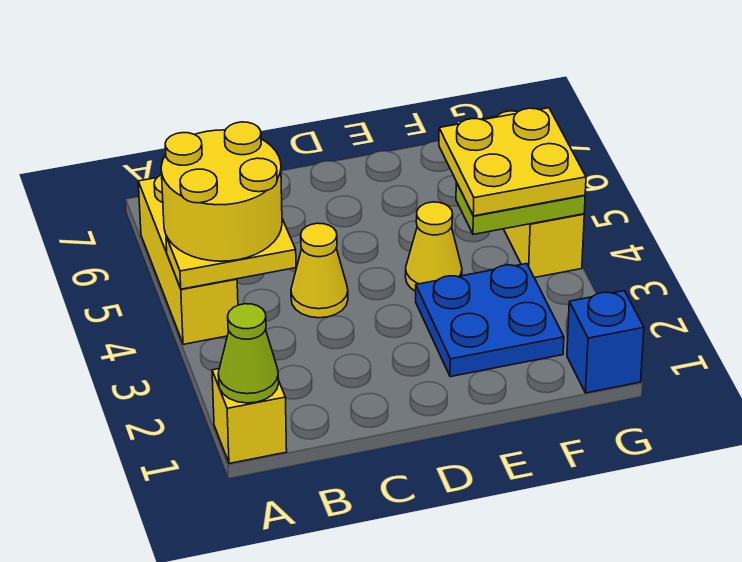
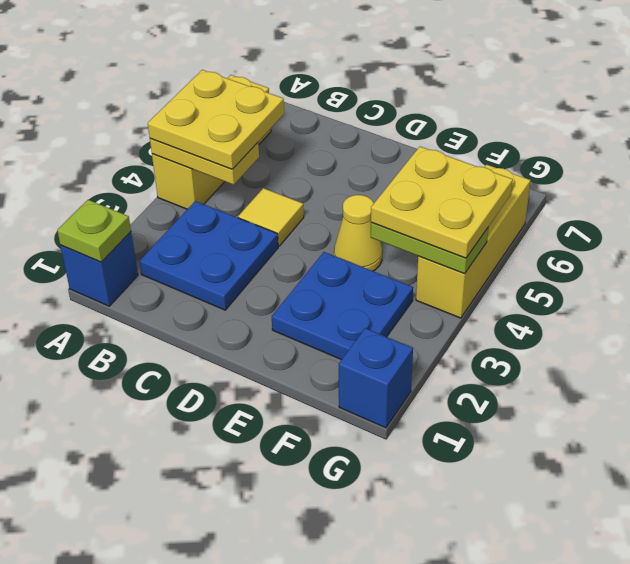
yellow brick A1 level 1 -> blue brick A1 level 1
lime cone A1 level 2 -> lime plate A1 level 2
yellow round brick A4:B5 level 3 -> yellow plate A4:B5 level 3
none -> blue plate B2:C3 level 1
yellow cone C4 level 1 -> yellow tile C4 level 1

